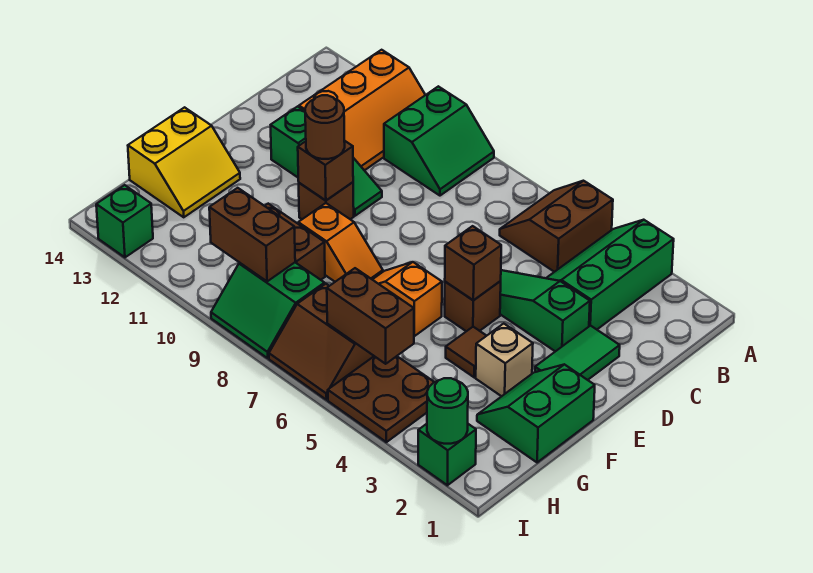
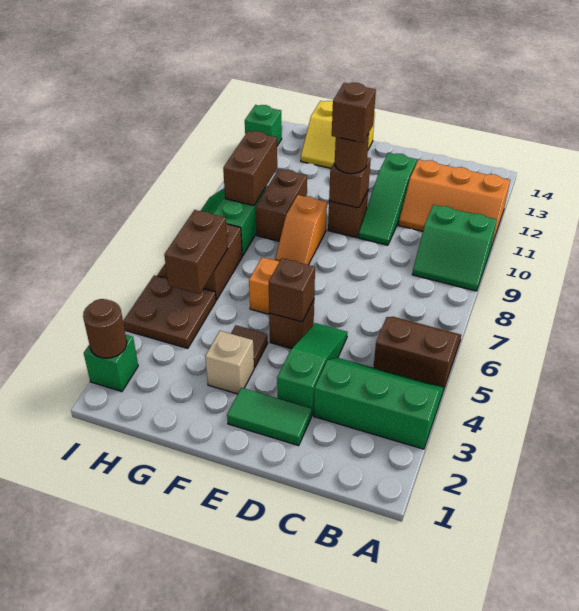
none -> brown brick E10 level 4
green slope F1:G2 level 1 top 1 -> none
green round brick I2 level 2 -> brown round brick I2 level 2

